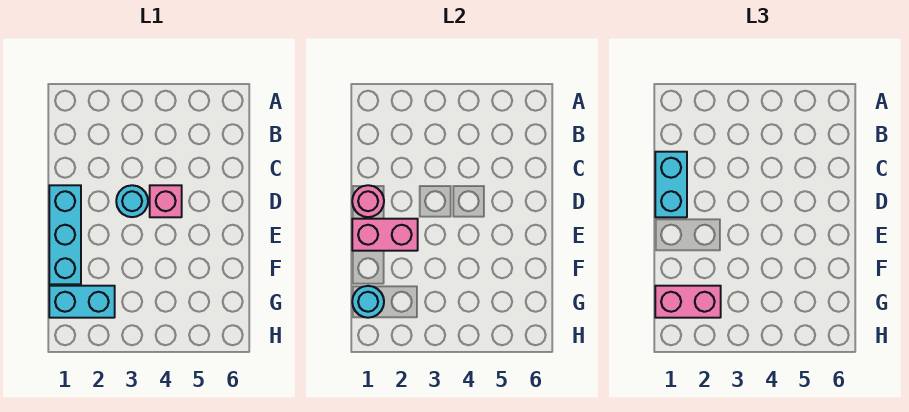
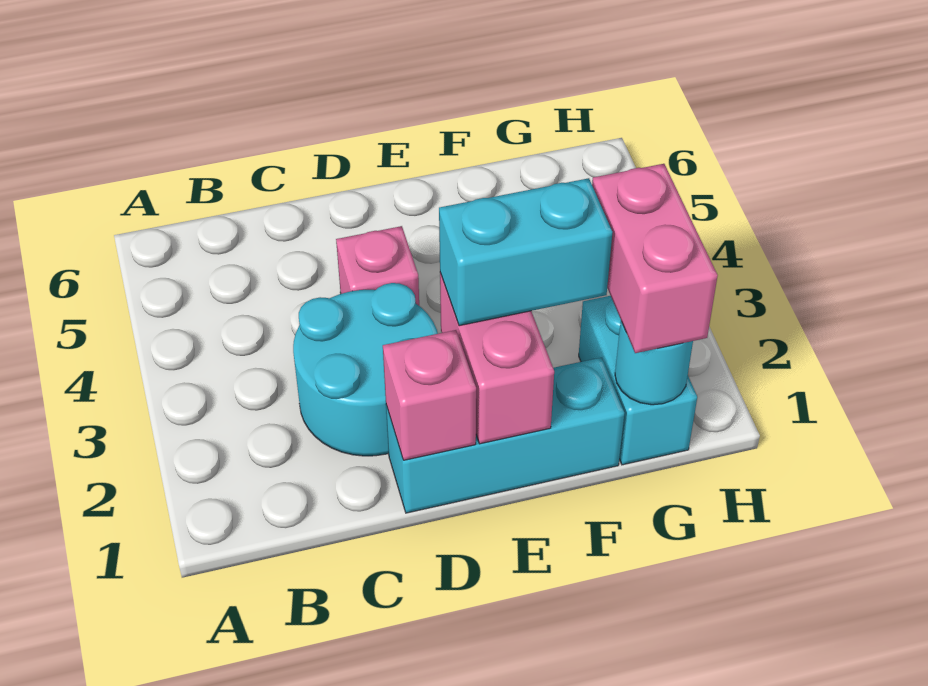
cyan brick C1:D1 level 3 -> cyan brick E2:F2 level 3
pink round brick D1 level 2 -> pink brick D1 level 2
cyan round brick D3 level 1 -> cyan round brick C2:D3 level 1

